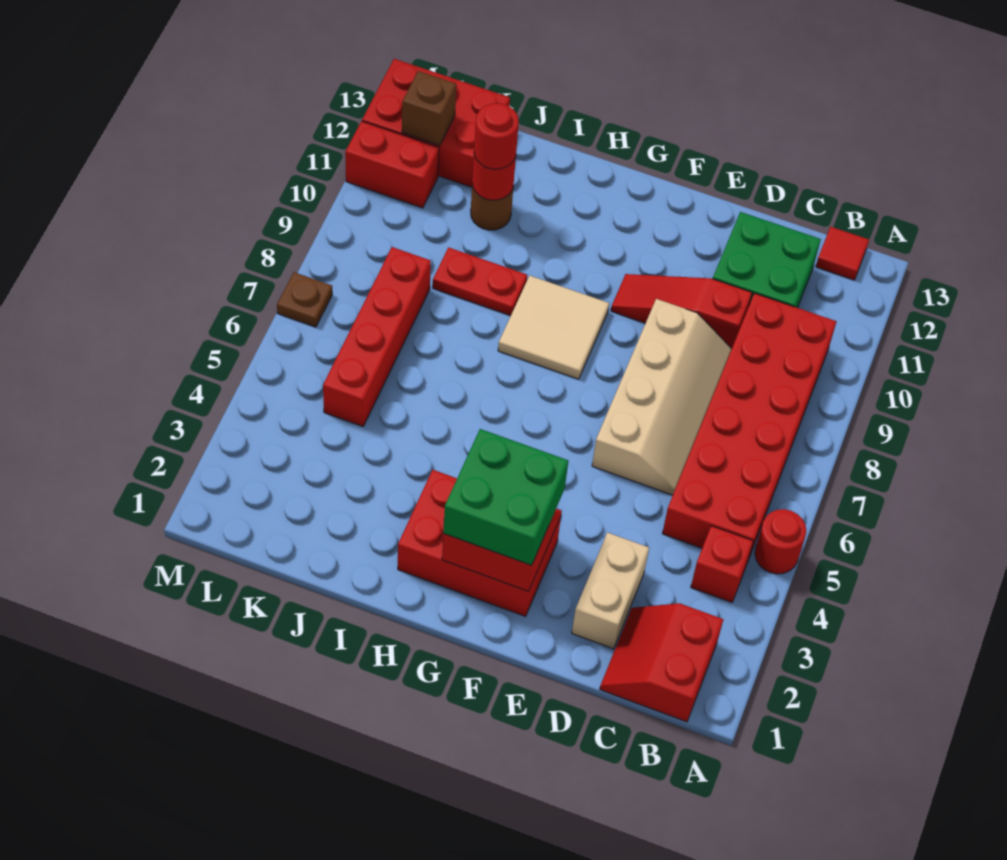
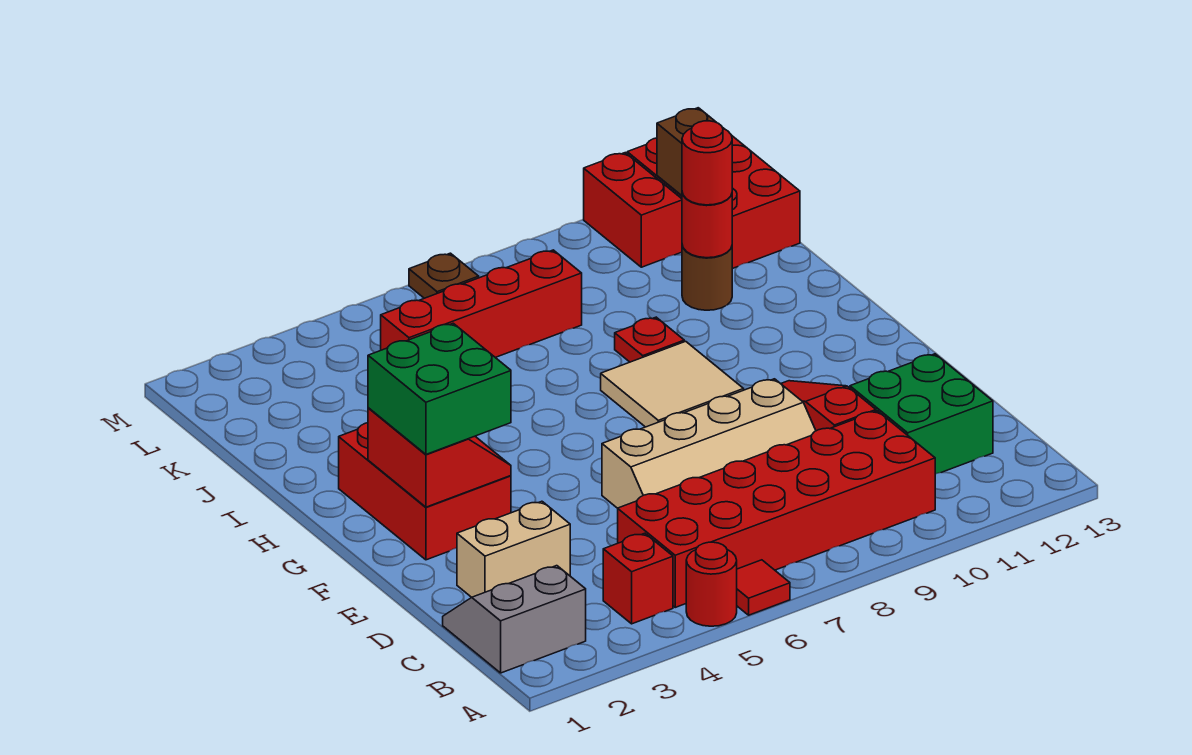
red slope B1:C2 level 1 top B -> grey slope B1:C2 level 1 top B
red tile B13 level 1 -> red tile A6 level 1
red plate I9:J9 level 1 -> red plate I9 level 1

